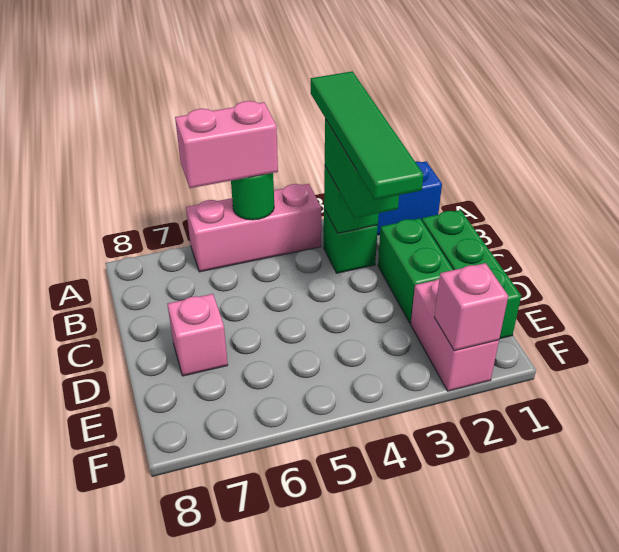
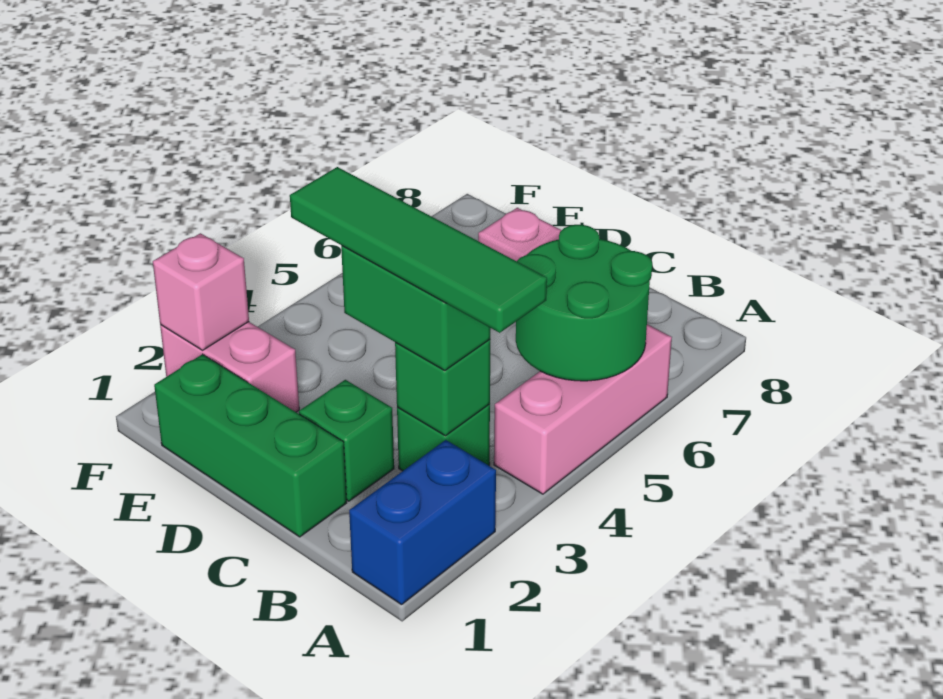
green round brick A5 level 2 -> green round brick A5:B6 level 2
pink brick A5:A6 level 3 -> none
green brick C2:D2 level 1 -> green brick C2 level 1

